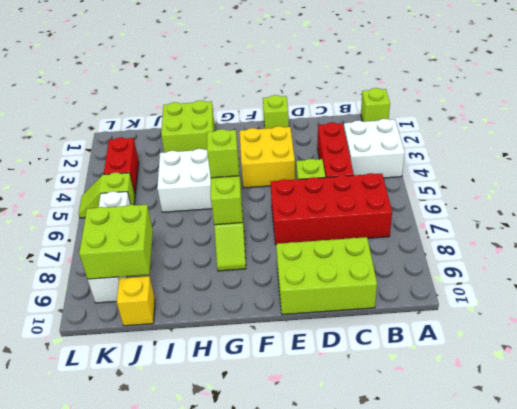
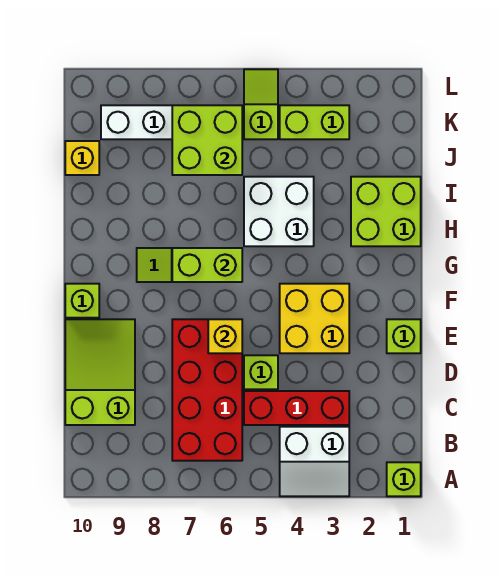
white brick A3:B4 level 1 -> white slope A3:B4 level 1 top B
lime brick C9:E10 level 1 -> lime slope C9:E10 level 1 top C
none -> yellow brick E6 level 2
lime brick G6 level 3 -> lime brick F10 level 1
lime brick J8:K9 level 2 -> lime brick J6:K7 level 2
red brick K3:K4 level 1 -> lime brick K3:K4 level 1

